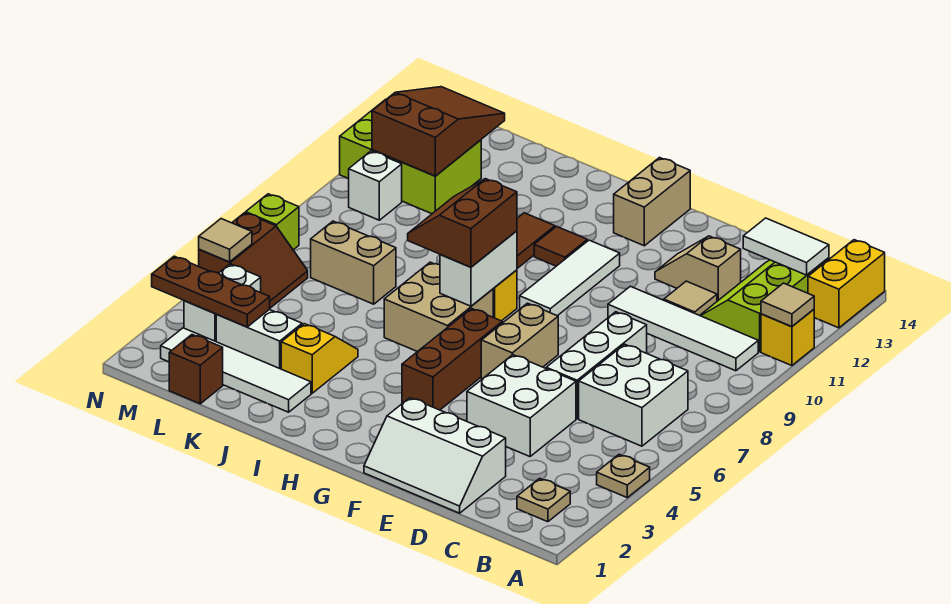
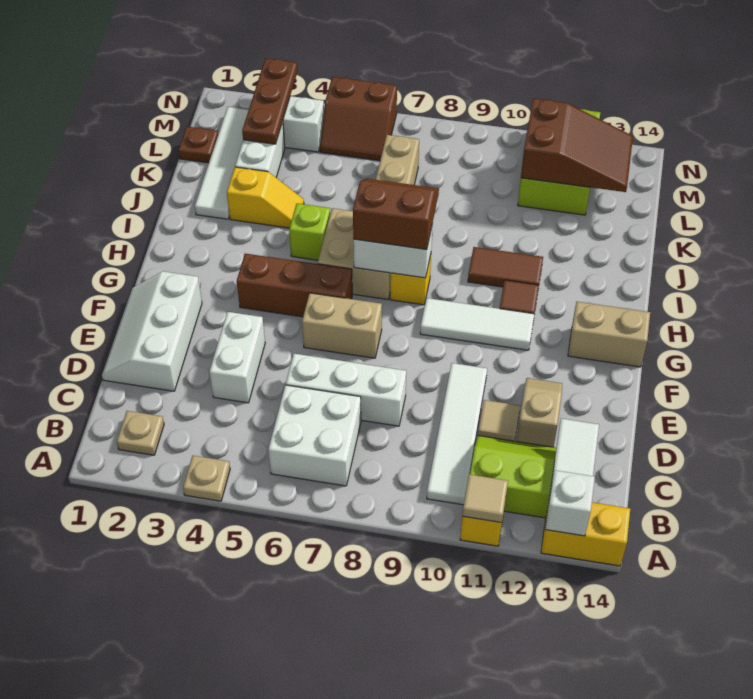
white brick D4:E5 level 1 -> white brick D4:E4 level 1
brown brick L1 level 1 -> brown plate L1 level 1
white brick M10 level 1 -> white brick A13 level 2
tan tile N5 level 2 -> none
lime brick N7 level 1 -> lime brick I5 level 1

